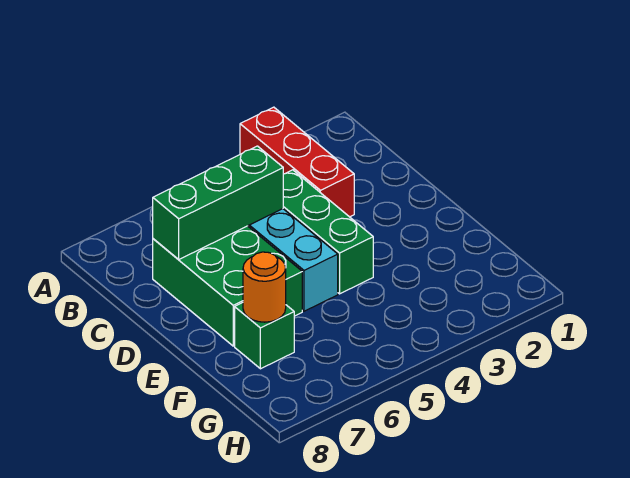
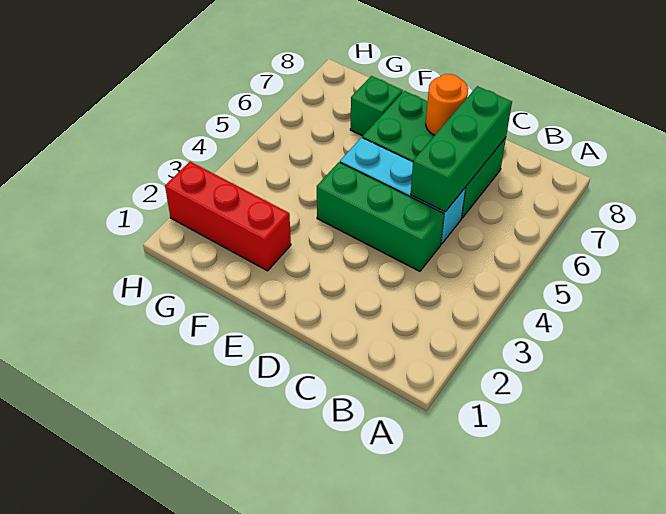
red brick A3:C3 level 1 -> red brick F2:H2 level 1
orange round brick F7 level 2 -> orange round brick D7 level 2

